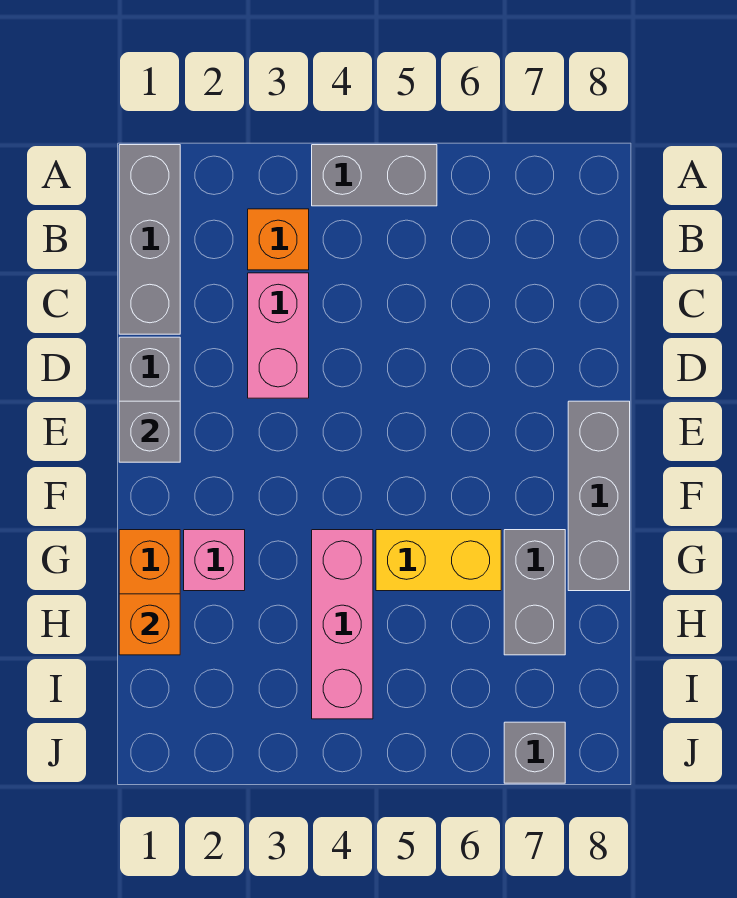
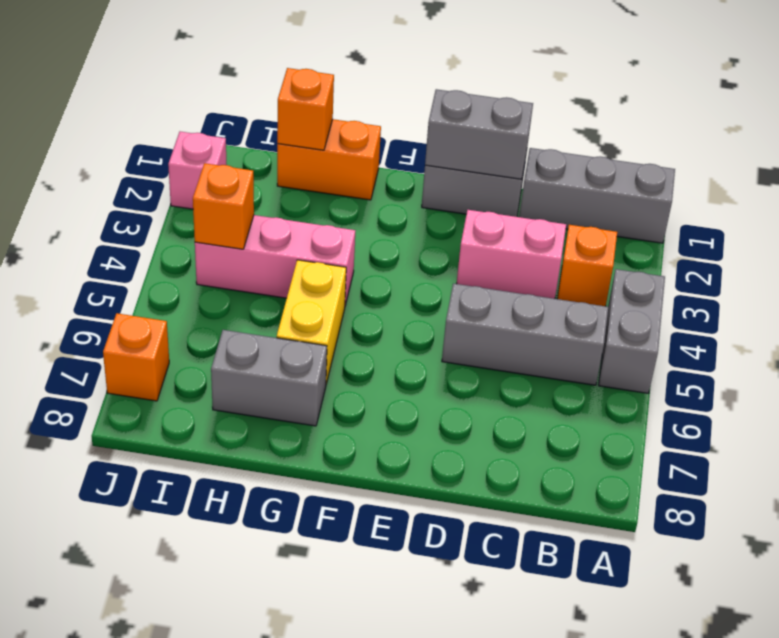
grey brick E1 level 2 -> grey brick D1:E1 level 2
grey brick E8:G8 level 1 -> grey brick B5:D5 level 1
pink brick G2 level 1 -> pink brick J2 level 1
none -> orange brick I4 level 2
grey brick J7 level 1 -> orange brick J7 level 1

